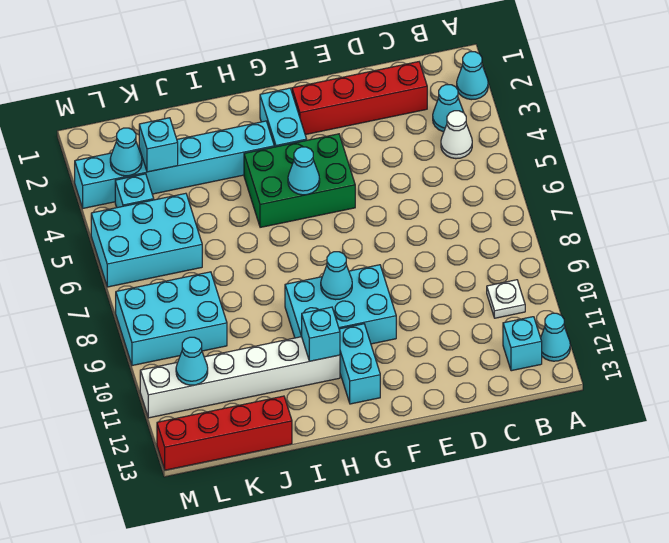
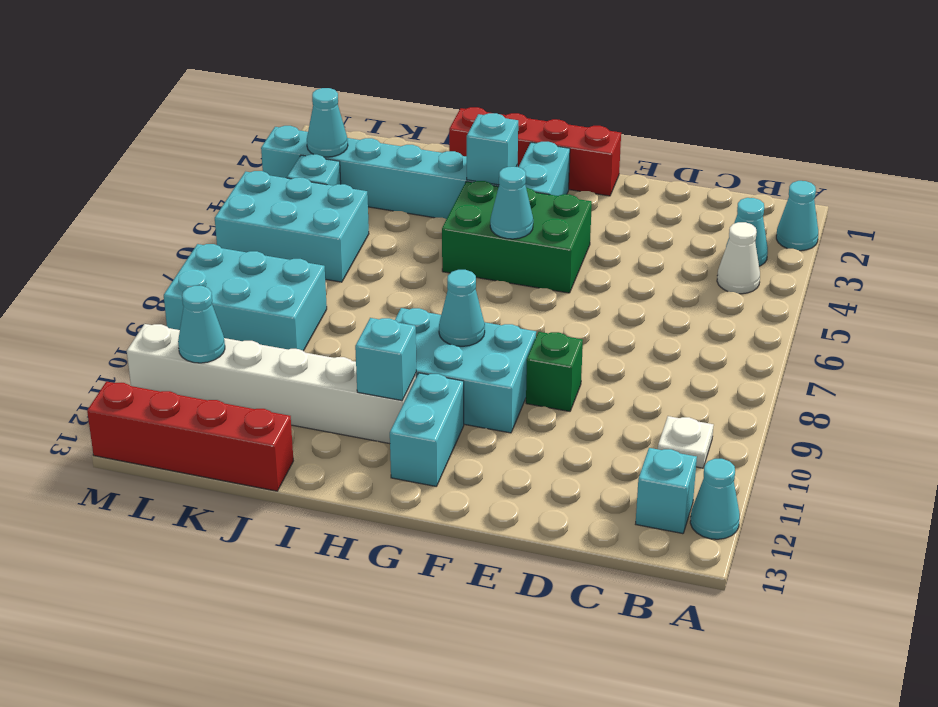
red brick C2:F2 level 1 -> red brick F1:I1 level 1
none -> green brick E9 level 1
cyan brick K3 level 2 -> cyan brick H3 level 2

